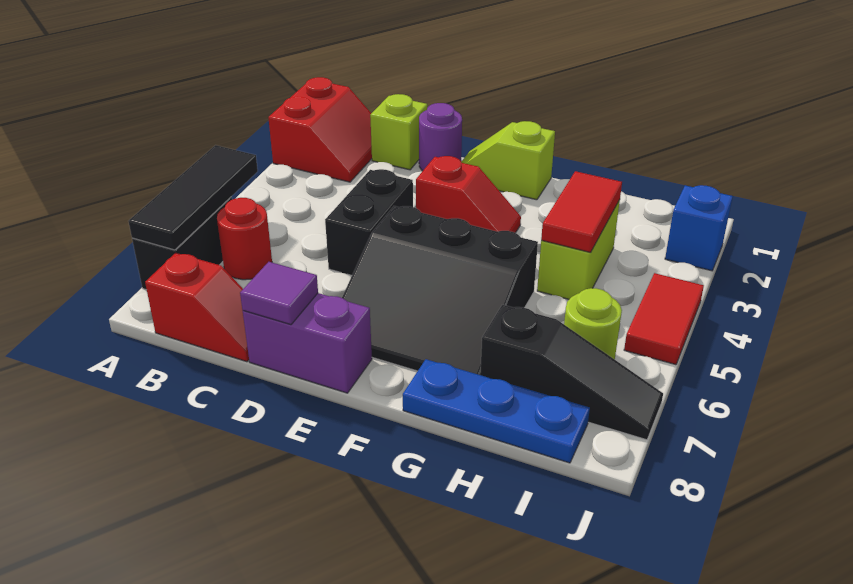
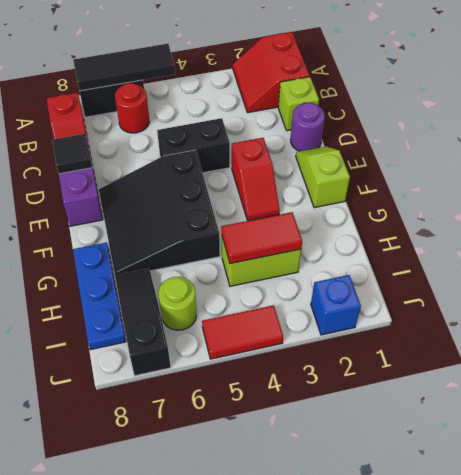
red slope A1:B2 level 1 top A -> red slope A1:B2 level 1 top 1
purple tile D8 level 2 -> black tile D8 level 2
black slope H7:J7 level 1 top H -> black slope H7:J7 level 1 top J

